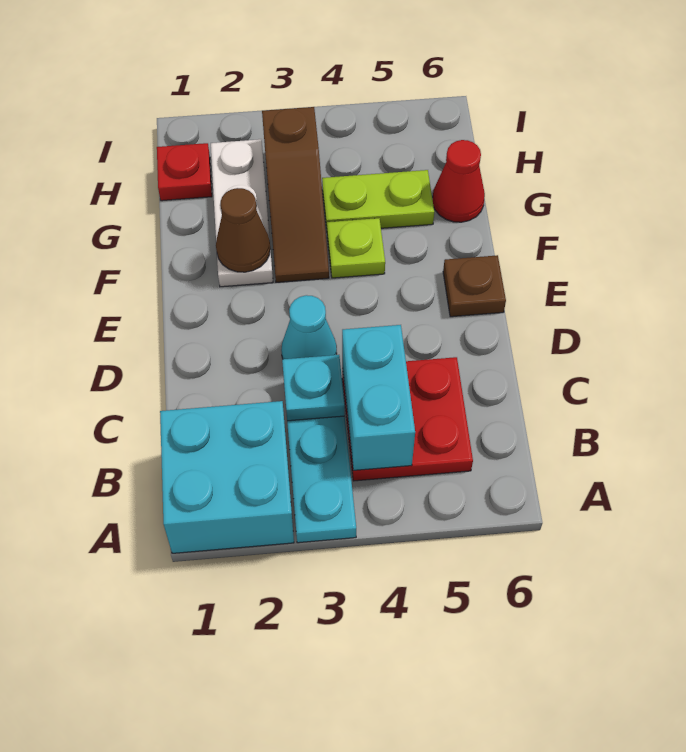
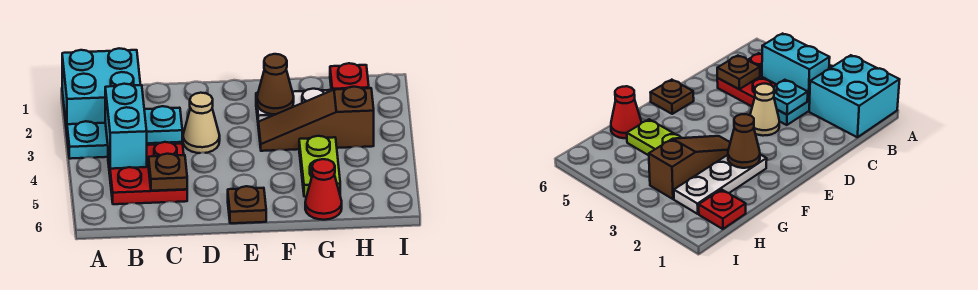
cyan brick B4:C4 level 2 -> cyan brick B3:B4 level 2
none -> brown plate C5 level 2
cyan cone D3 level 1 -> tan cone D3 level 1
lime plate F4 level 1 -> none

